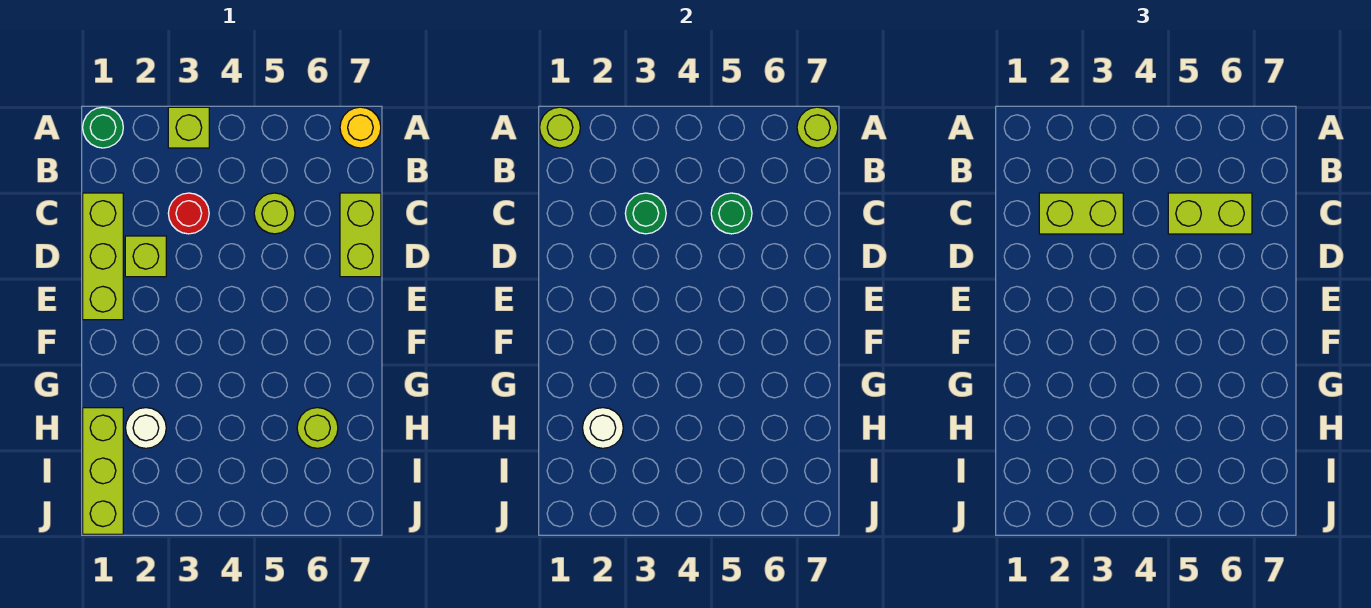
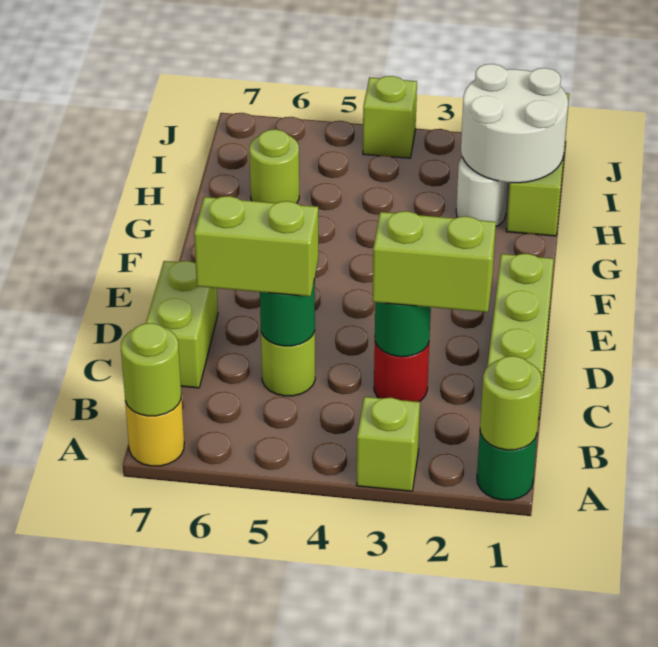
lime brick D2 level 1 -> lime brick J4 level 1
white round brick H2 level 2 -> white round brick H1:I2 level 2

